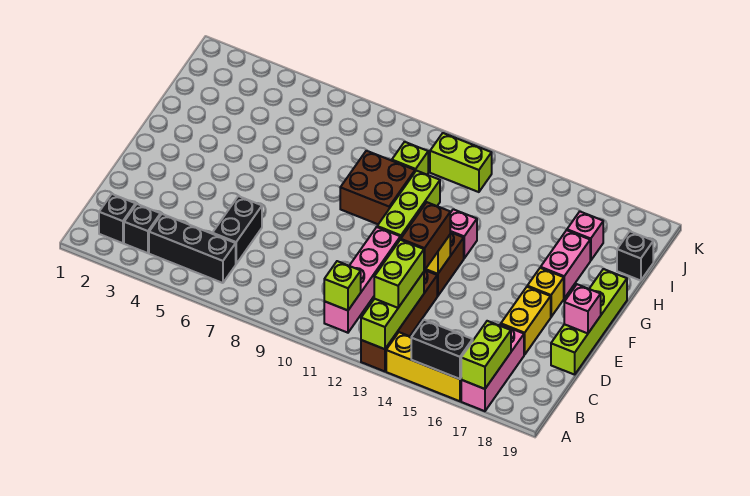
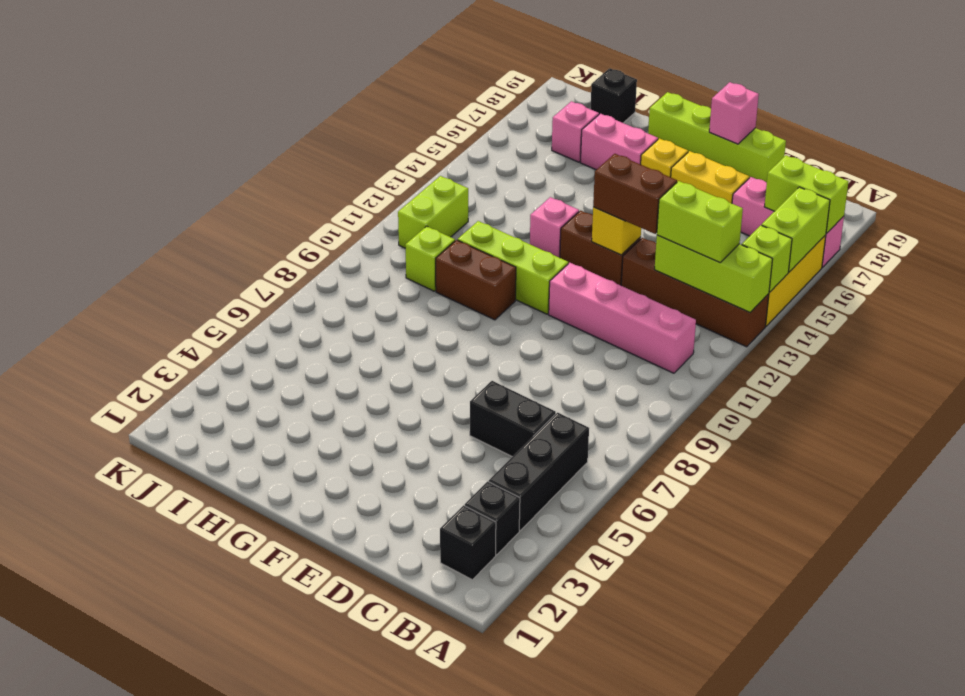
black brick A15:A16 level 2 -> lime brick A15:A16 level 2
lime brick B11 level 2 -> lime brick A14 level 2
brown brick G9:H10 level 1 -> brown brick G10:H10 level 1

